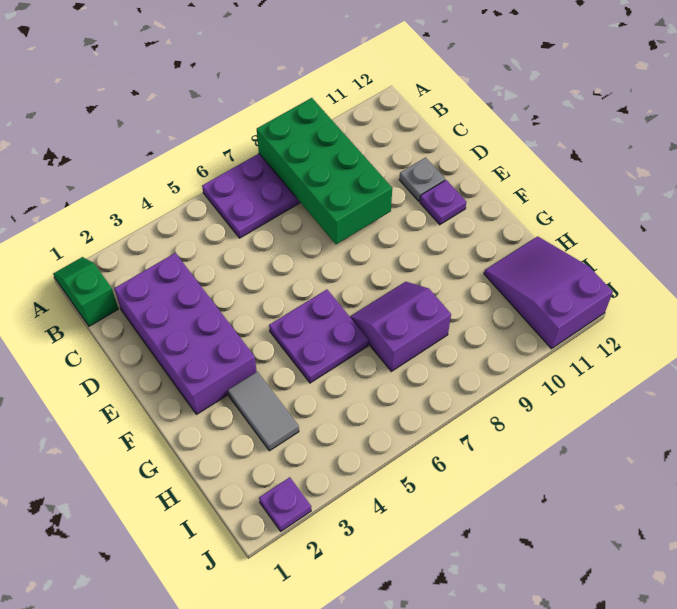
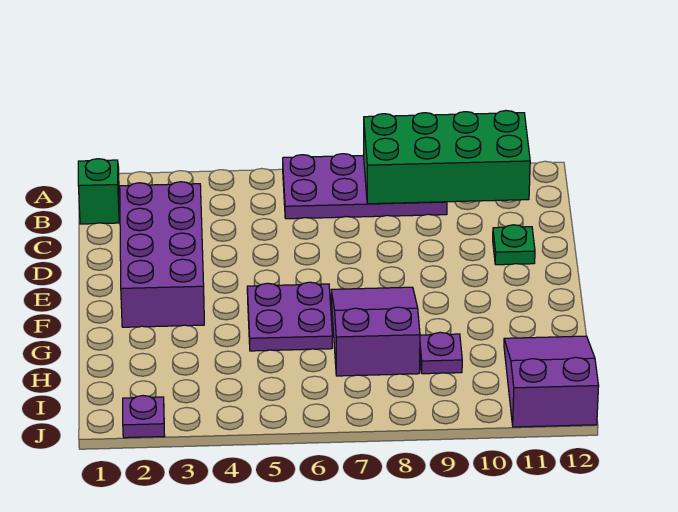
green brick A8:D9 level 2 -> green brick A8:B11 level 2
grey plate D11 level 1 -> green plate D11 level 1
purple plate E11 level 1 -> purple plate H9 level 1
grey tile G3:H3 level 1 -> none
purple slope G7:H8 level 1 top H -> purple slope F7:H8 level 1 top H

